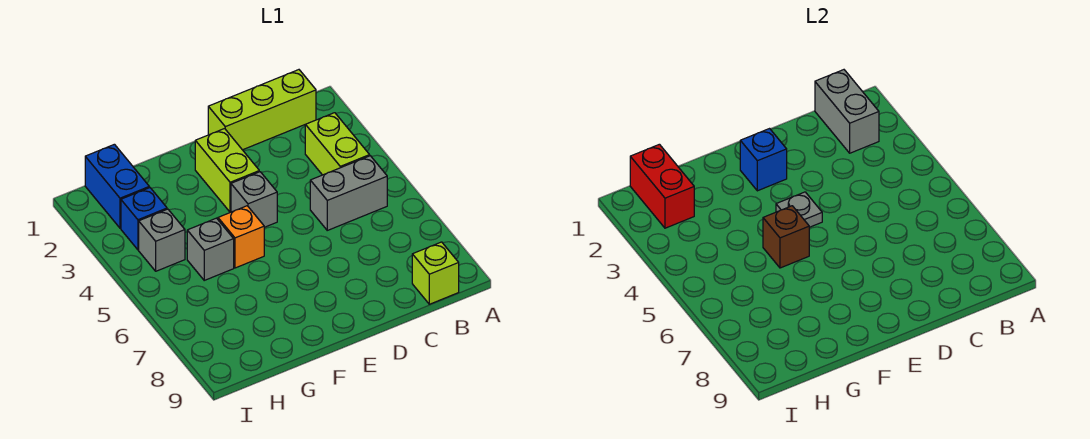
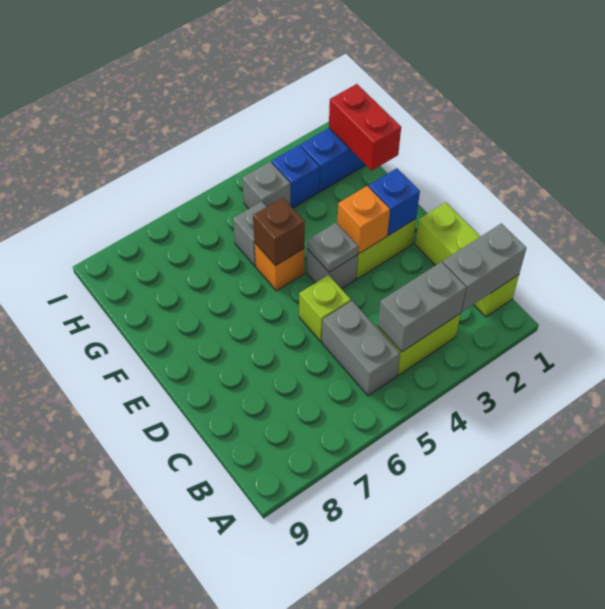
none -> grey brick B3:B4 level 2
lime brick B9 level 1 -> lime brick D5 level 1
none -> orange brick E3 level 2
red brick H1:H2 level 2 -> red brick G1:H1 level 2

